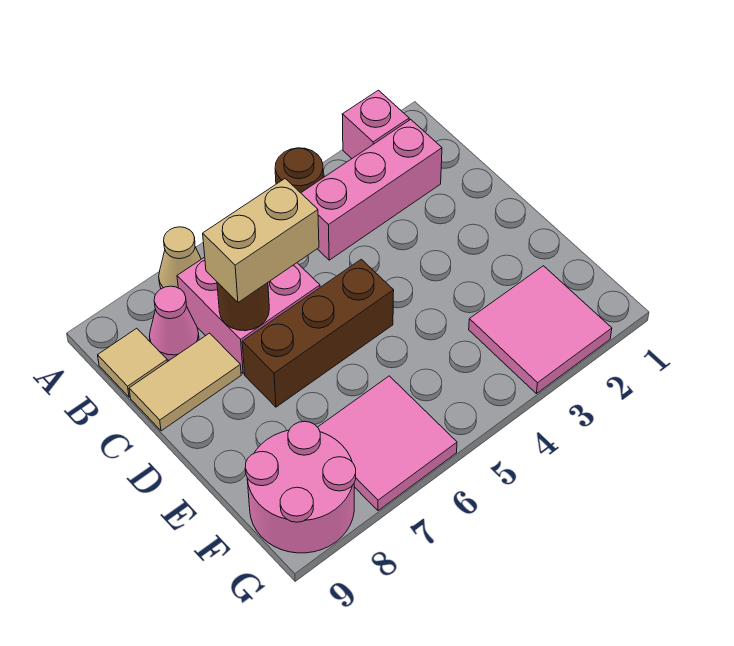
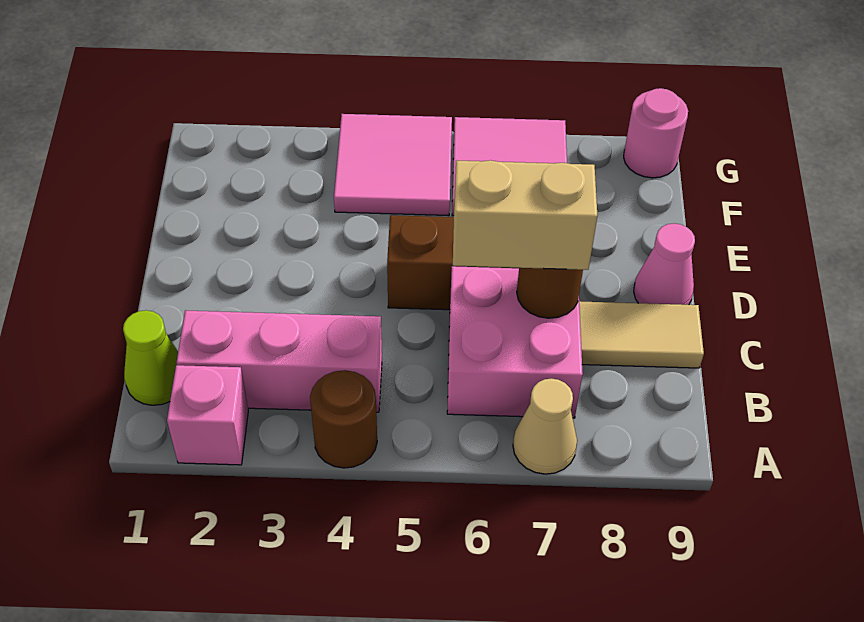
none -> lime cone B1 level 1
pink cone B8 level 1 -> pink cone D9 level 1
tan tile B9 level 1 -> none
pink tile F2:G3 level 1 -> pink tile F4:G5 level 1
pink round brick F8:G9 level 1 -> pink round brick G9 level 1

